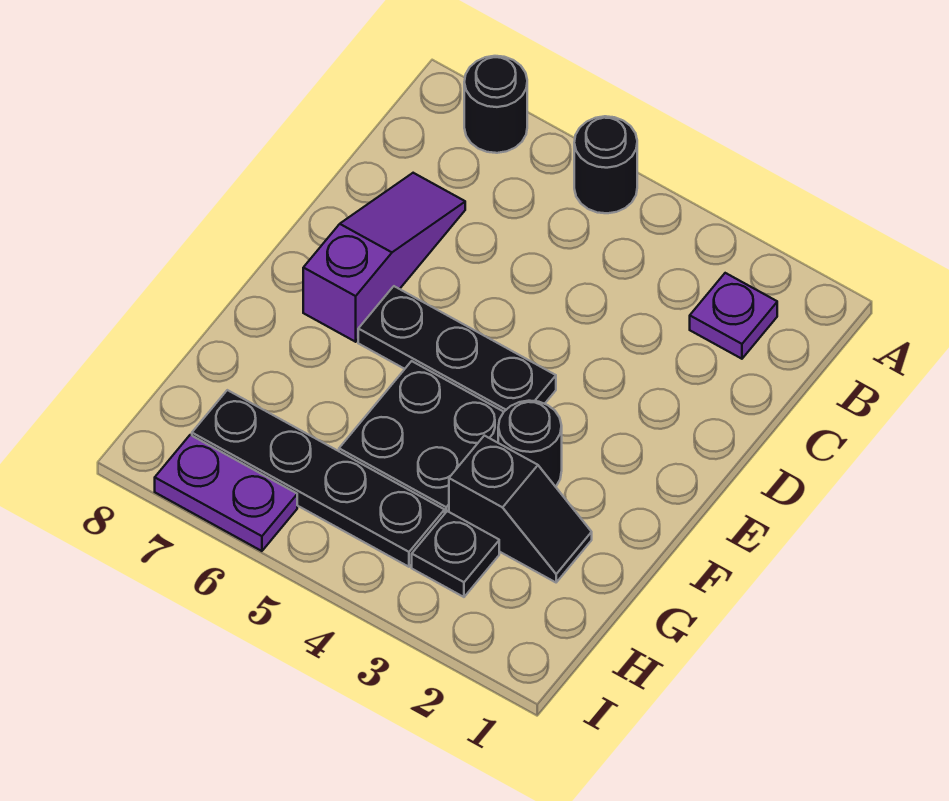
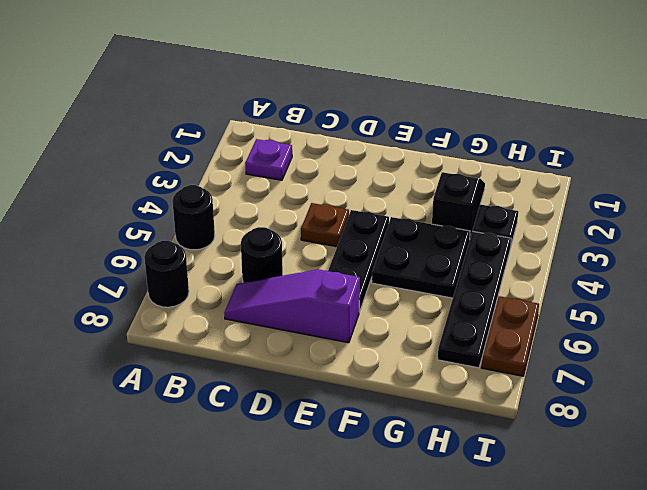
none -> brown plate D4 level 1
black round brick F3 level 1 -> black round brick C6 level 1
purple plate I6:I7 level 1 -> brown plate I6:I7 level 1

